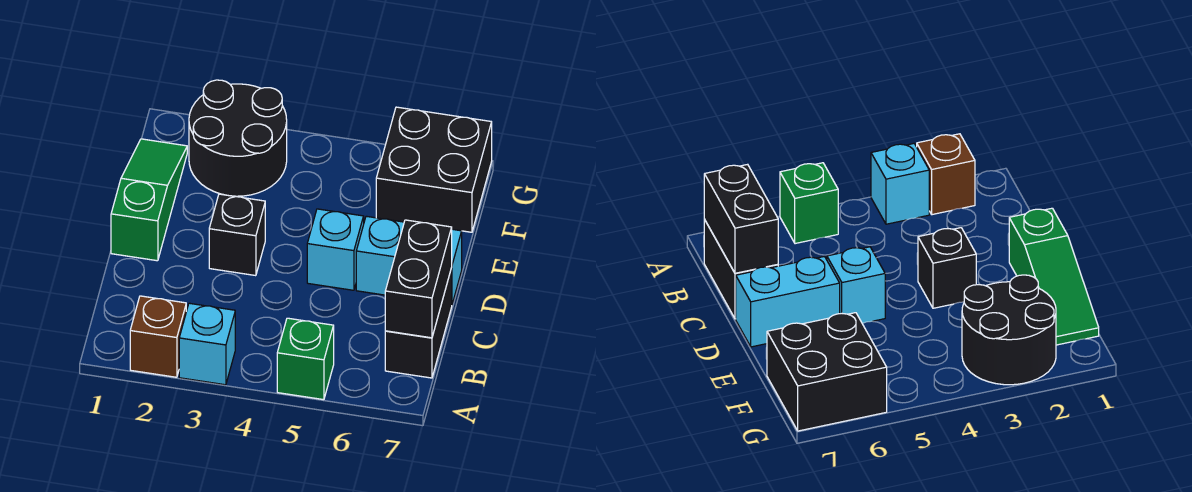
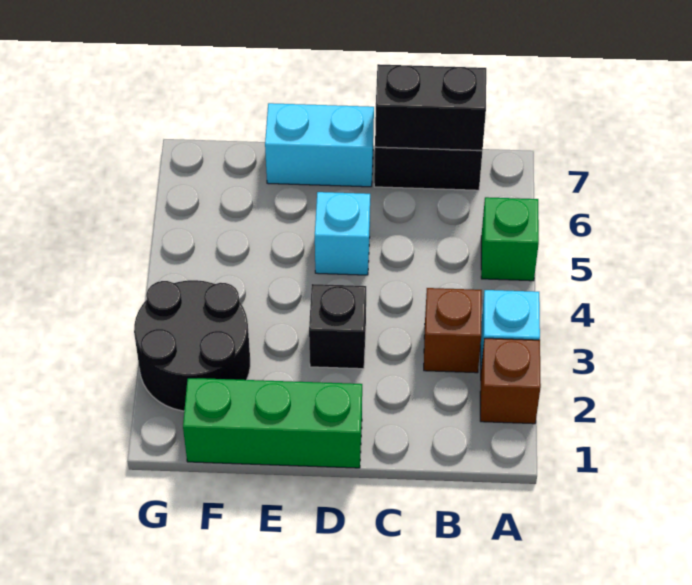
none -> brown brick B3 level 1
green slope D1:F1 level 1 top D -> green brick D1:F1 level 1
cyan brick D6:D7 level 1 -> cyan brick D7:E7 level 1
black brick F6:G7 level 1 -> none

